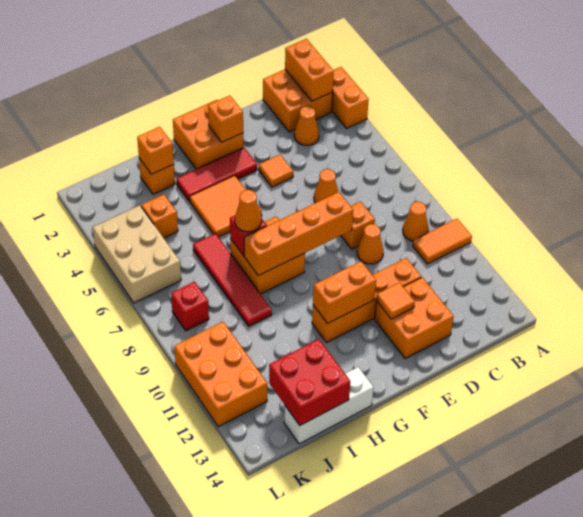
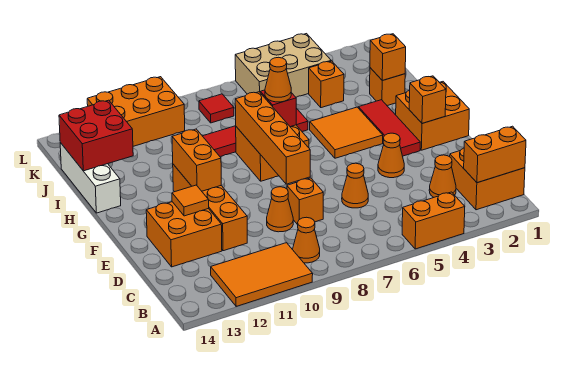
orange brick A2:A3 level 1 -> orange brick A4:A5 level 1
orange tile A10:B10 level 1 -> orange tile A10:B12 level 1
orange tile E4 level 1 -> orange cone E4 level 1
red brick K8 level 1 -> red tile K8 level 1

